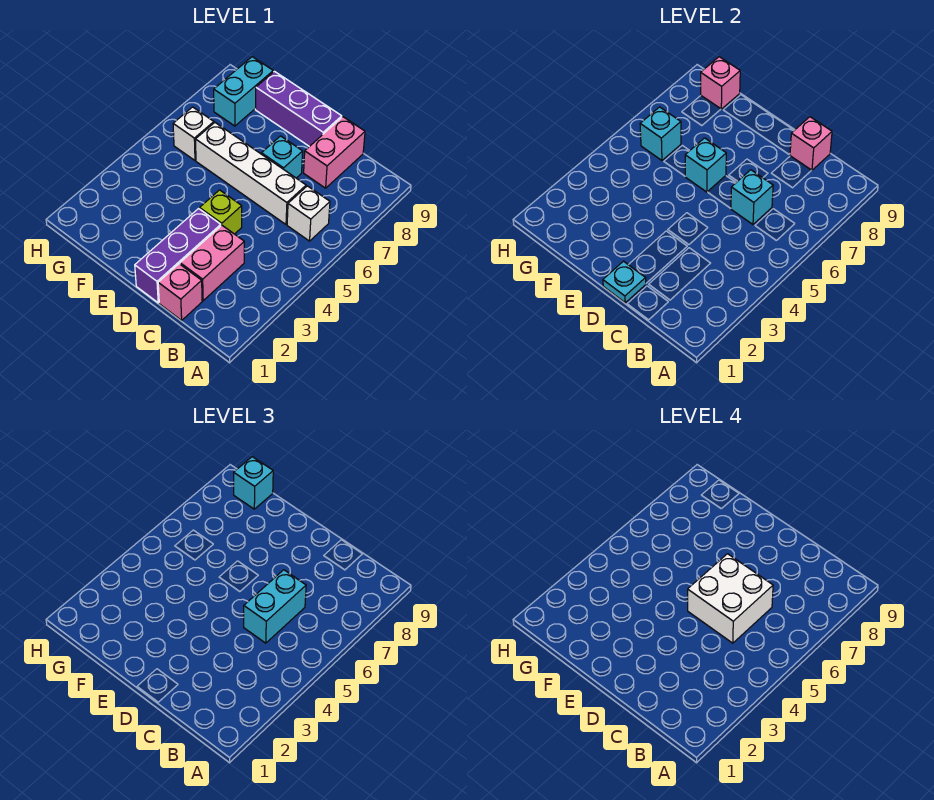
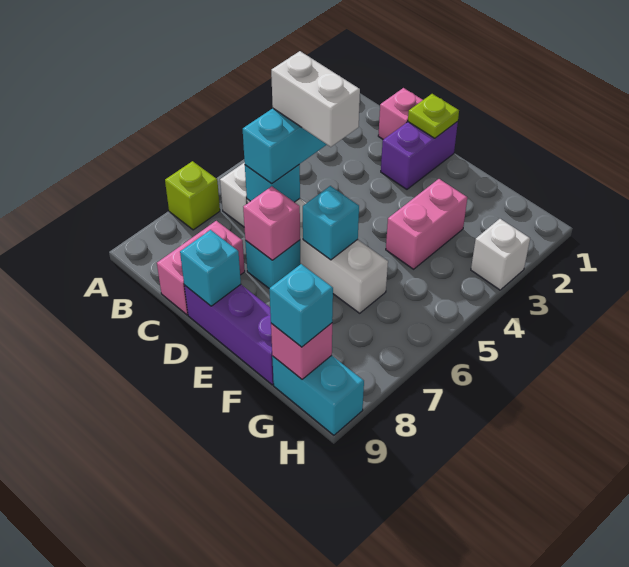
pink brick C2:C3 level 1 -> pink brick F3:F4 level 1
white brick C5:D6 level 4 -> white brick C5:D5 level 4
pink brick C9 level 2 -> pink brick D7 level 2
purple brick D1:D3 level 1 -> purple brick D1:D2 level 1
cyan plate D1 level 2 -> lime plate D1 level 2
lime brick D4 level 1 -> lime brick A7 level 1
white brick G6 level 1 -> white brick H3 level 1
cyan brick G6 level 2 -> cyan brick D9 level 2
cyan brick G8:G9 level 1 -> cyan brick G9:H9 level 1

